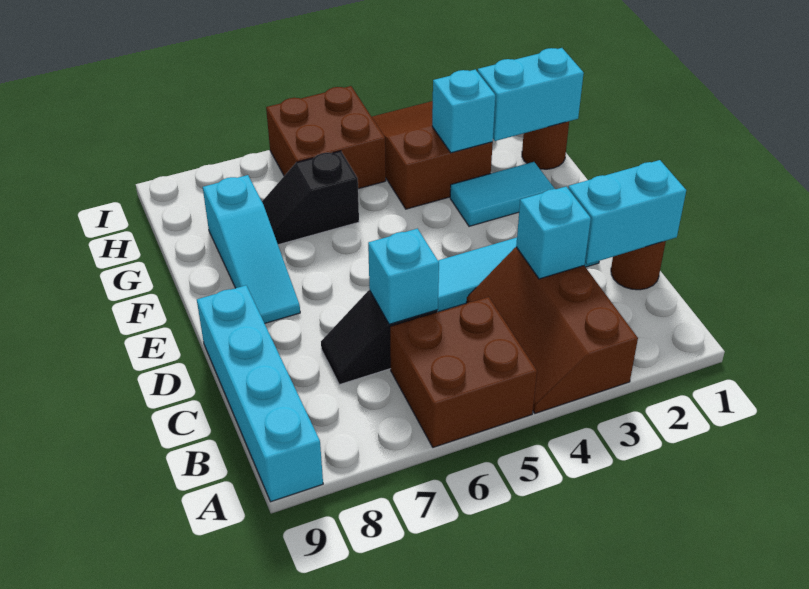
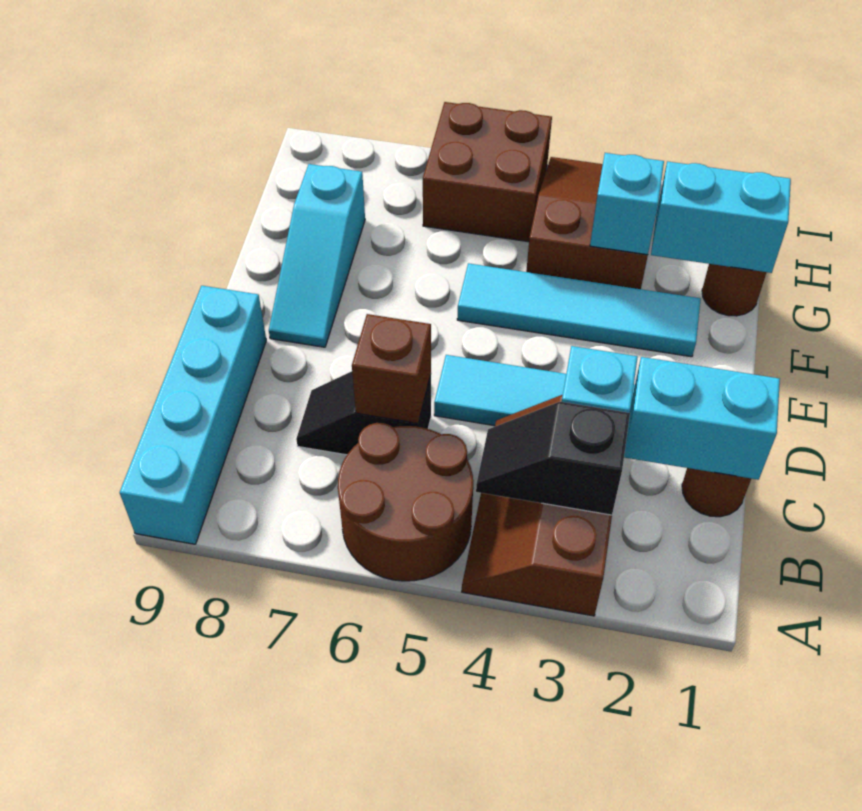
brown brick A5:B6 level 1 -> brown round brick A5:B6 level 1
cyan brick C6 level 2 -> brown brick C6 level 2
cyan tile F2:F3 level 1 -> cyan tile F2:F5 level 1
black slope G6:G7 level 1 top 6 -> black slope B3:B4 level 2 top 3

